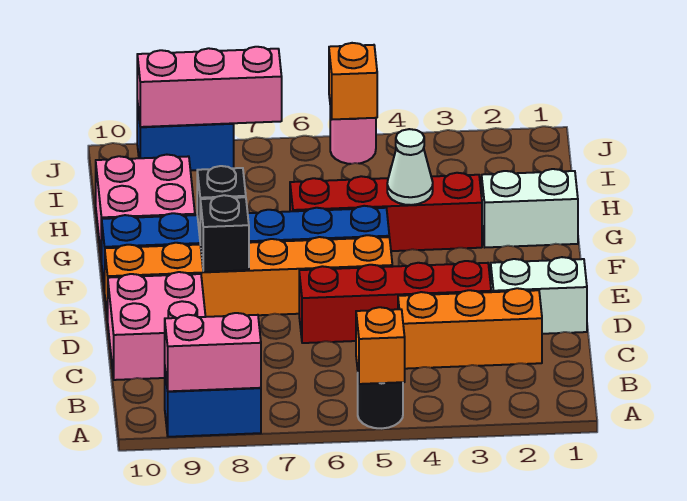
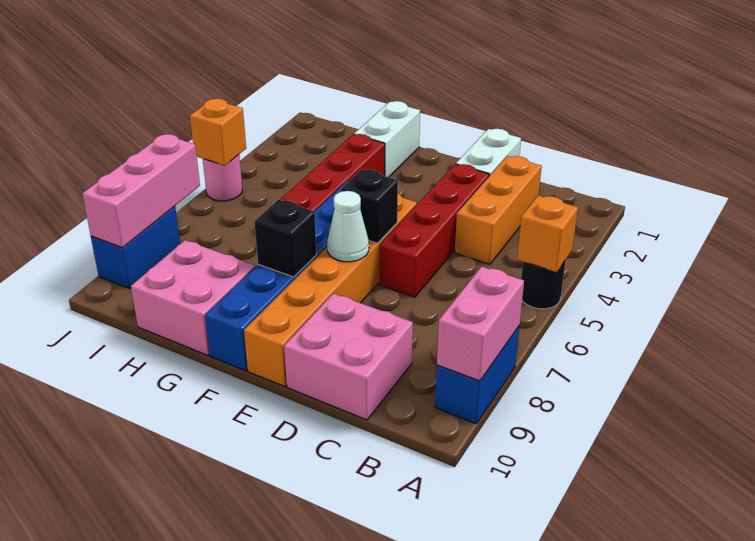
black brick E8 level 2 -> black brick E6 level 2
white cone G4 level 2 -> white cone E7 level 2

